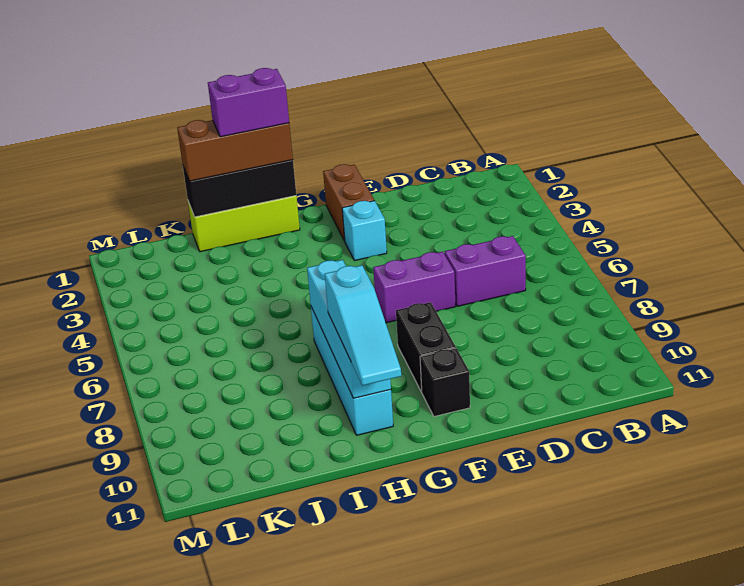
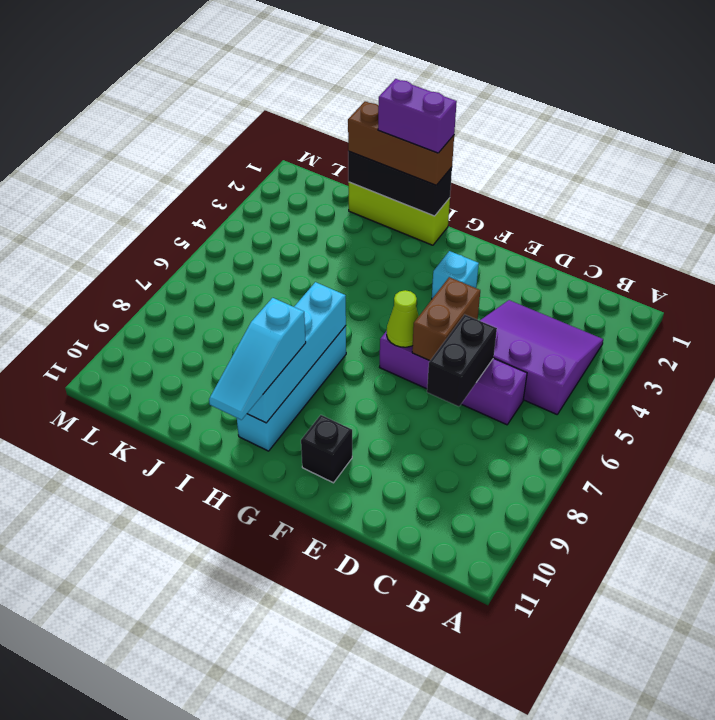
none -> purple slope B3:D5 level 1 top 5
brown brick F1:F2 level 1 -> brown brick E5:E6 level 2
none -> lime cone F6 level 2
black brick F8:F9 level 1 -> black brick D6:D7 level 2

